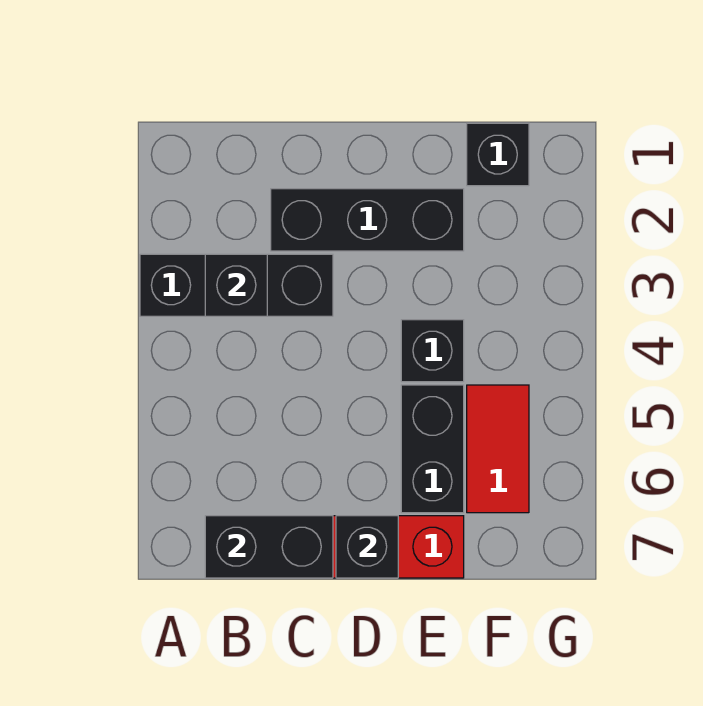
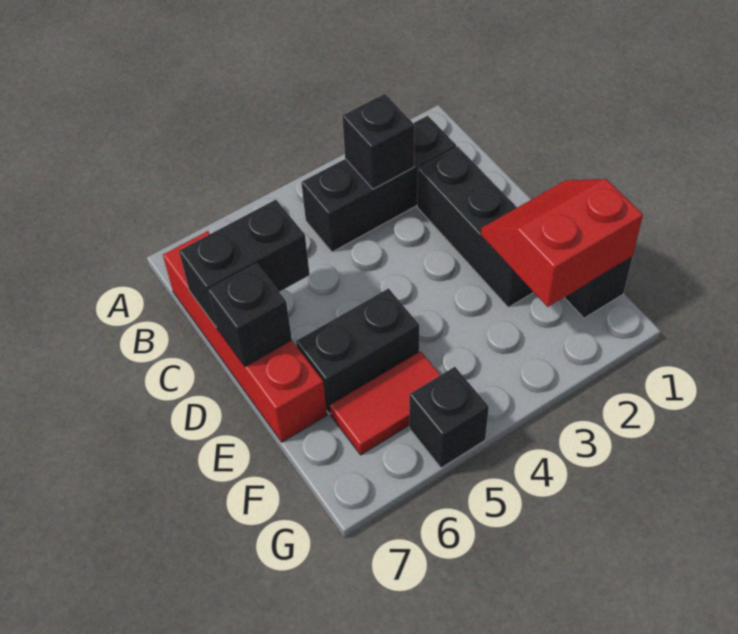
black brick A3:C3 level 1 -> black brick B2:B4 level 1
black brick B7:C7 level 2 -> black brick C6:C7 level 2
none -> red slope E1:F2 level 2 top F
black brick E4 level 1 -> black brick G5 level 1

